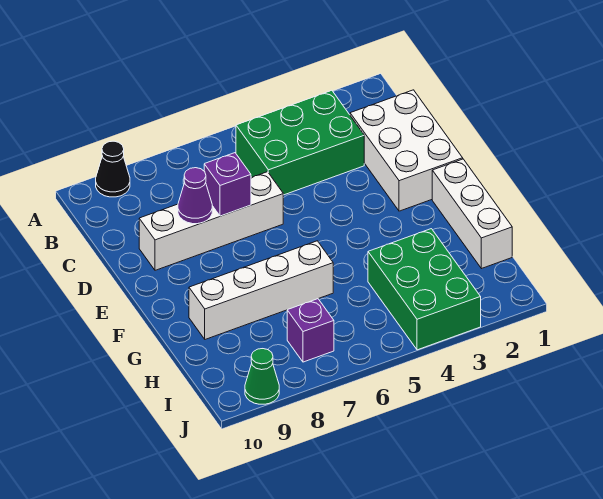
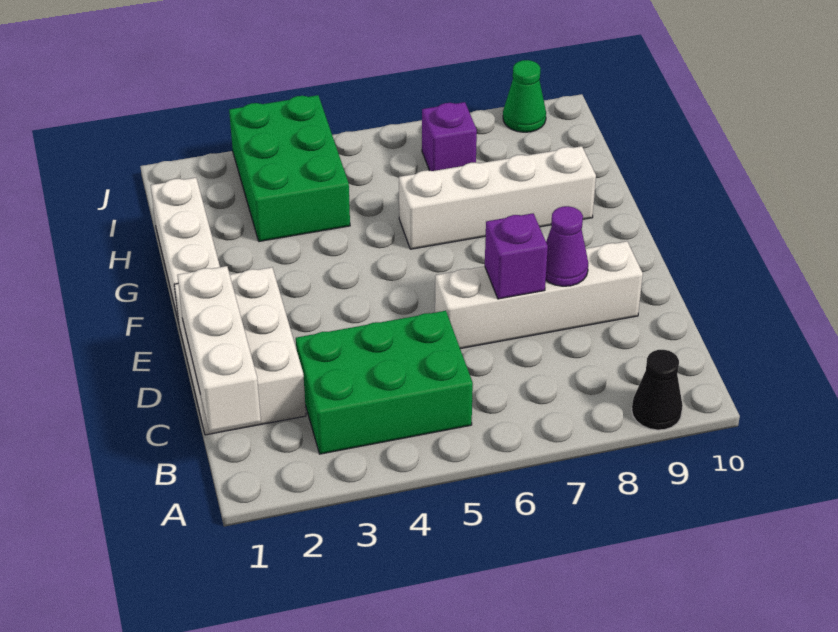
none -> white brick B1:D1 level 2

